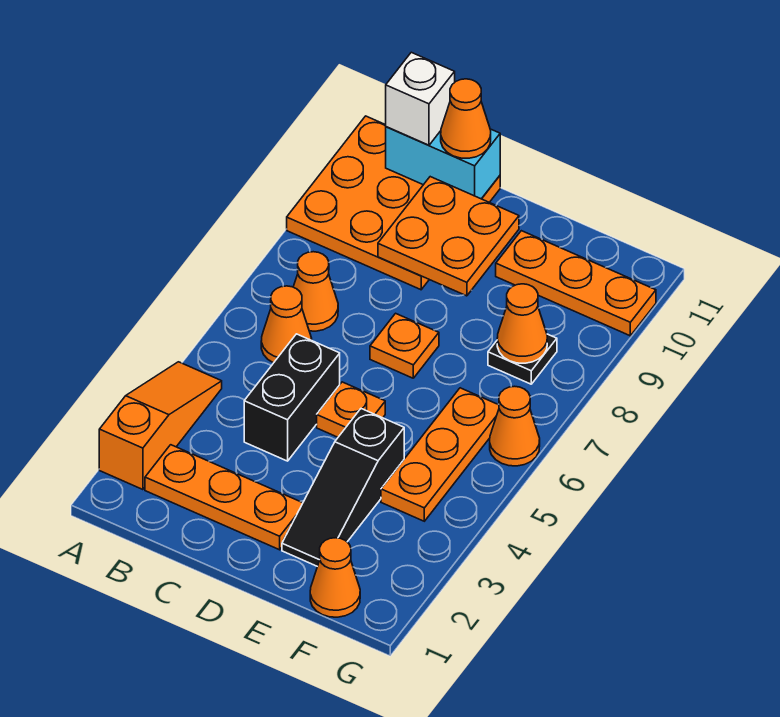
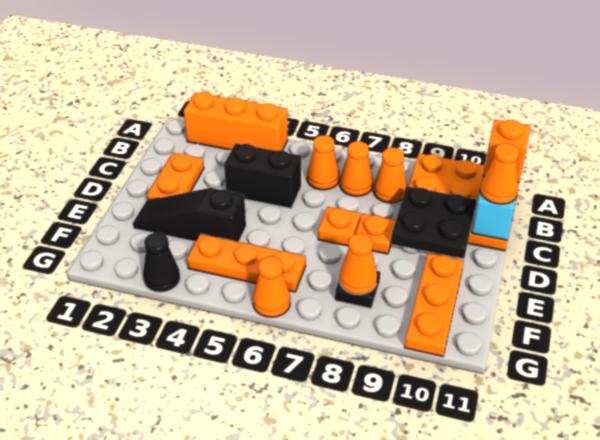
orange slope A2:A4 level 1 top 2 -> orange brick A2:A4 level 1
orange plate B2:D2 level 1 -> orange plate C2:D2 level 1
white brick B11 level 3 -> orange brick B11 level 3
orange plate C9:D10 level 2 -> black plate C9:D10 level 2
orange plate D5 level 1 -> orange plate D8 level 1
orange cone F1 level 1 -> orange cone B8 level 1
none -> black cone G3 level 1

